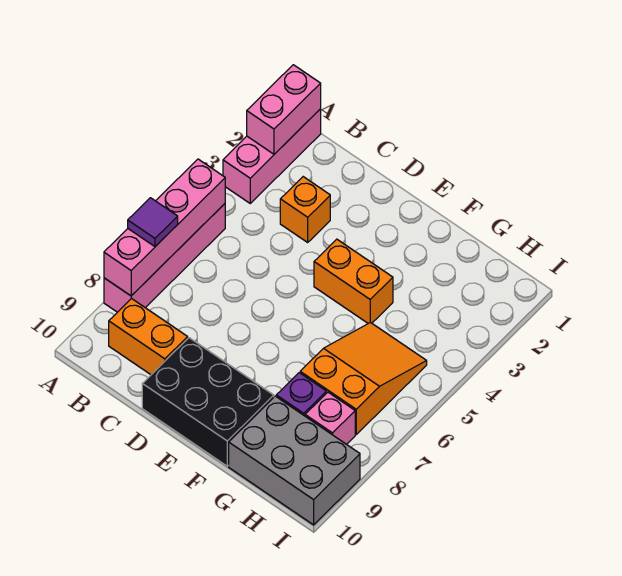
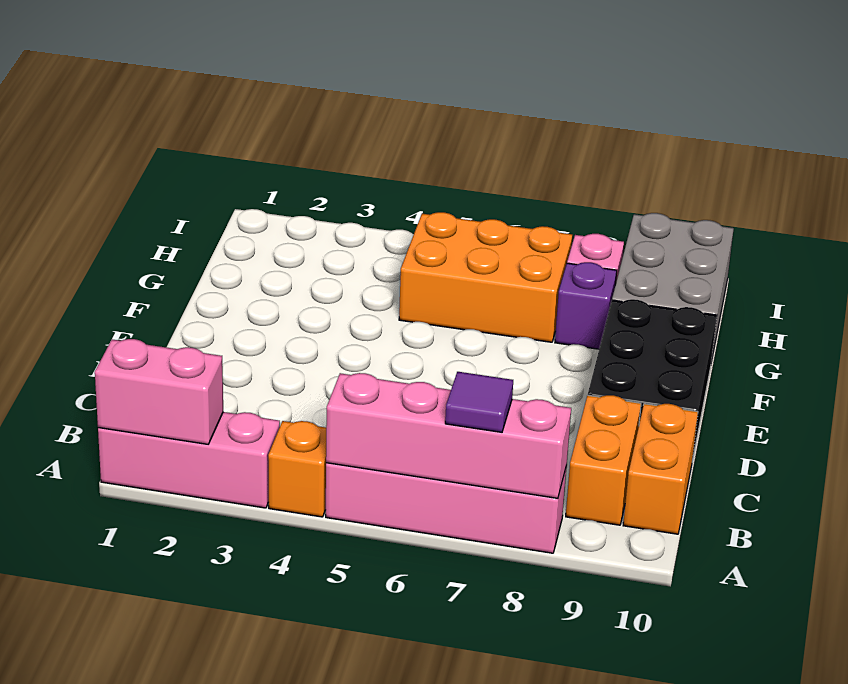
orange brick C3 level 1 -> orange brick A4 level 1
orange brick E4:F4 level 1 -> orange brick B10:C10 level 1
orange slope G5:H7 level 1 top 7 -> orange brick G5:H7 level 1

